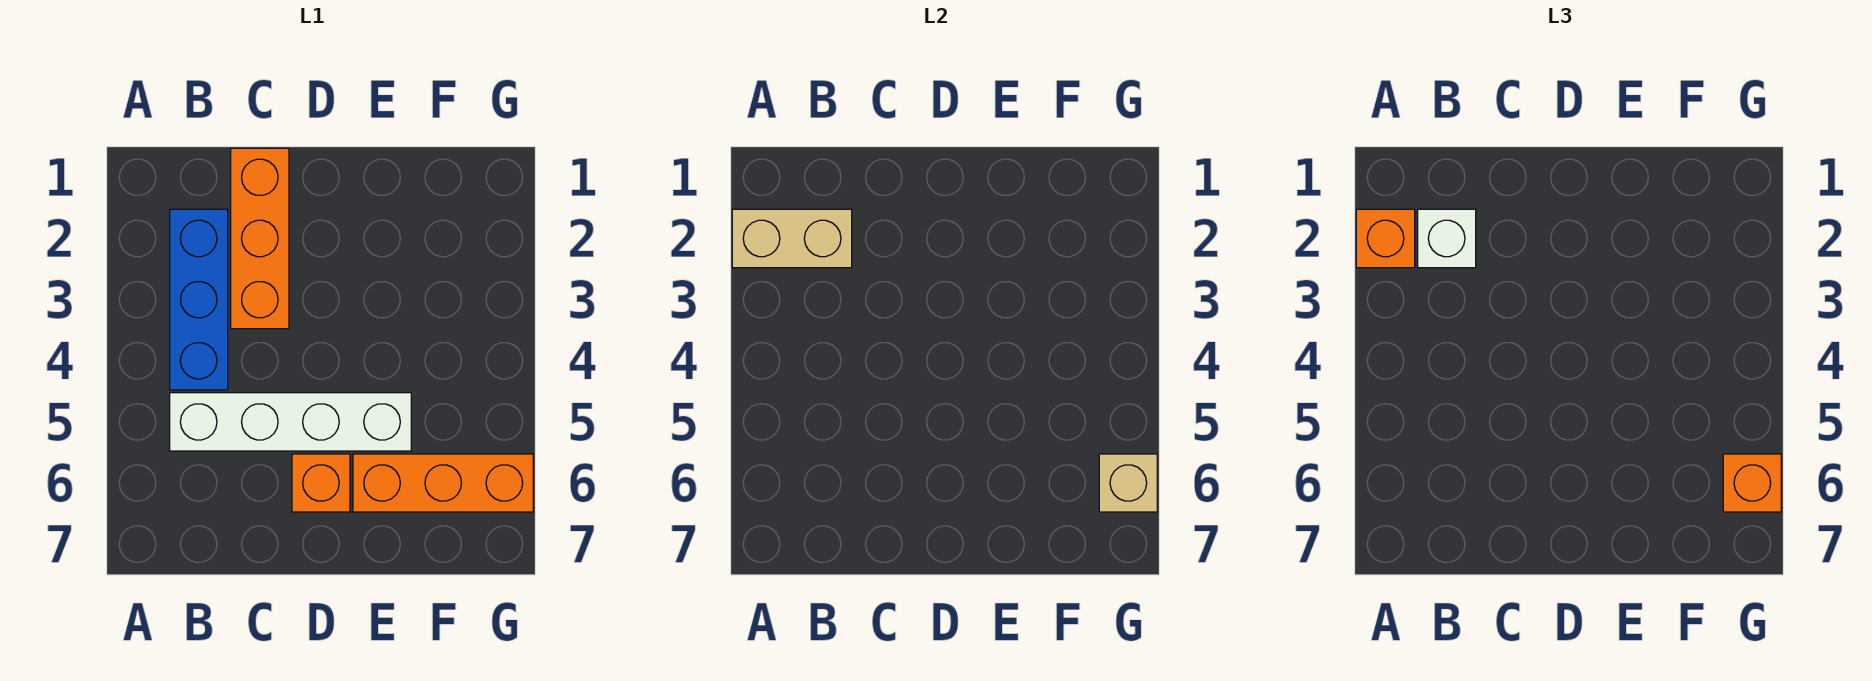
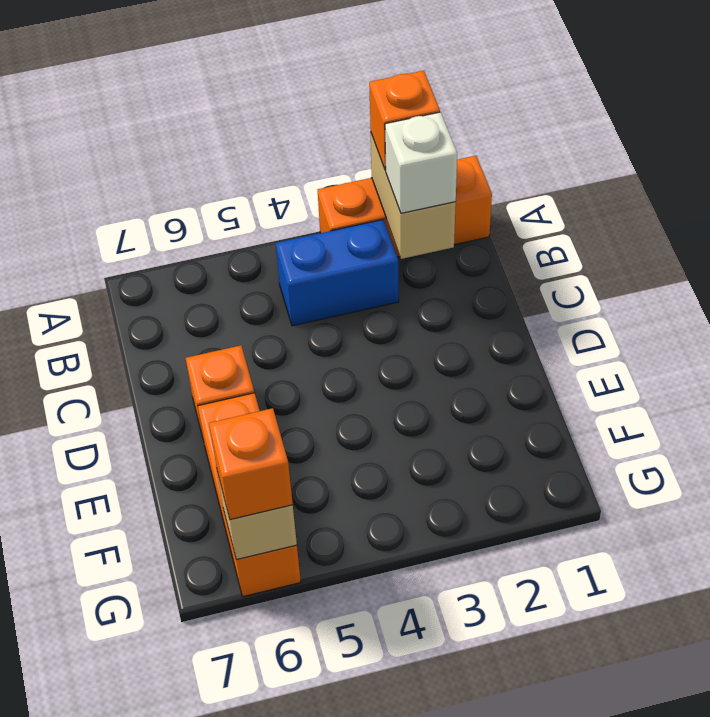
blue brick B2:B4 level 1 -> blue brick B3:B4 level 1
white brick B5:E5 level 1 -> none
orange brick C1:C3 level 1 -> orange brick A1:A3 level 1

